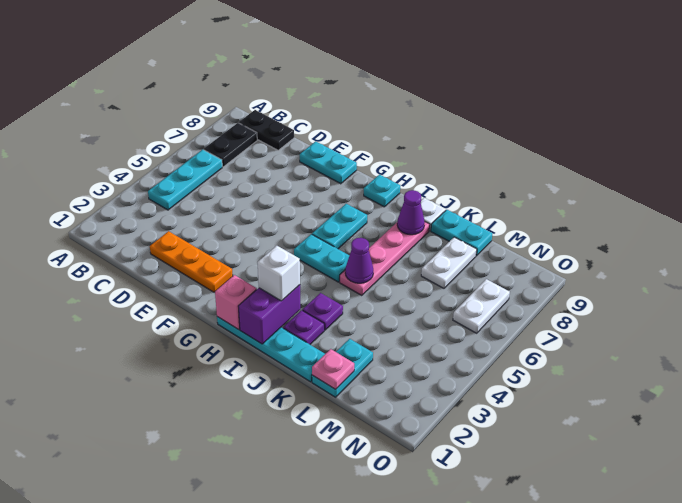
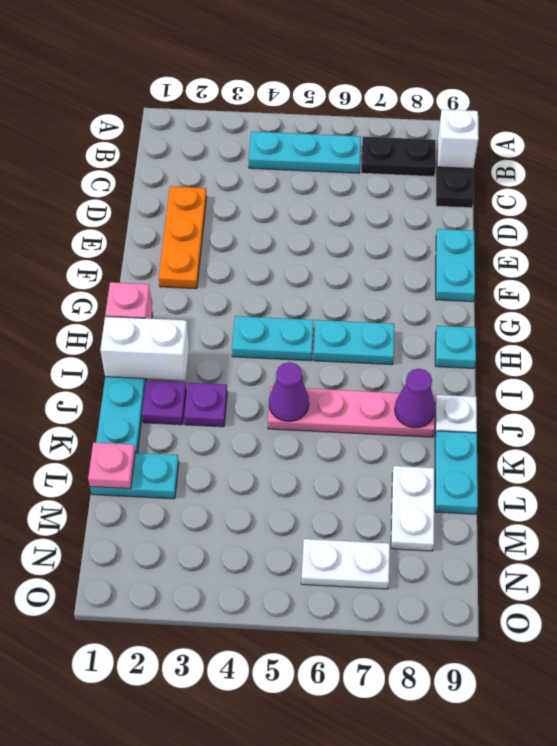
cyan plate H5:I5 level 1 -> cyan plate H4:H5 level 1
purple brick I1:I2 level 2 -> white brick I1:I2 level 2
white brick I2 level 3 -> white brick B9 level 2
white plate L7:L8 level 1 -> white plate L8:M8 level 1

